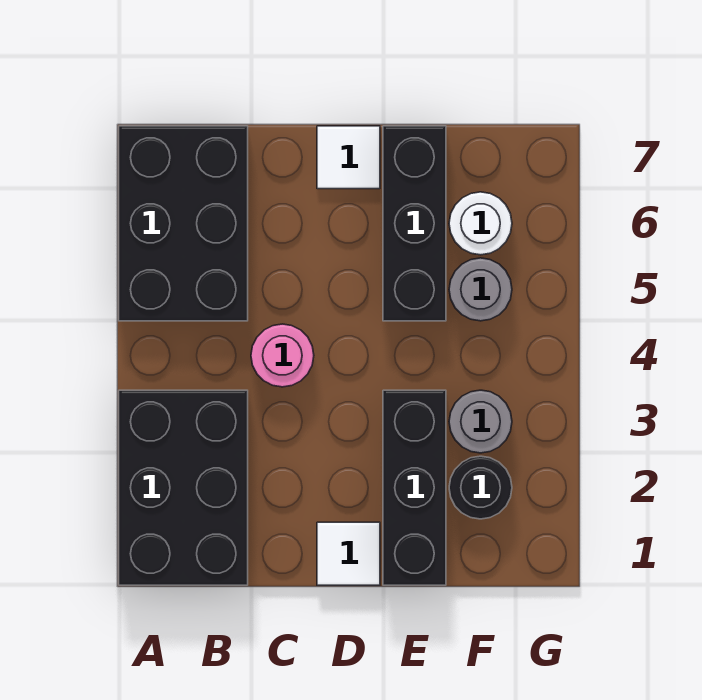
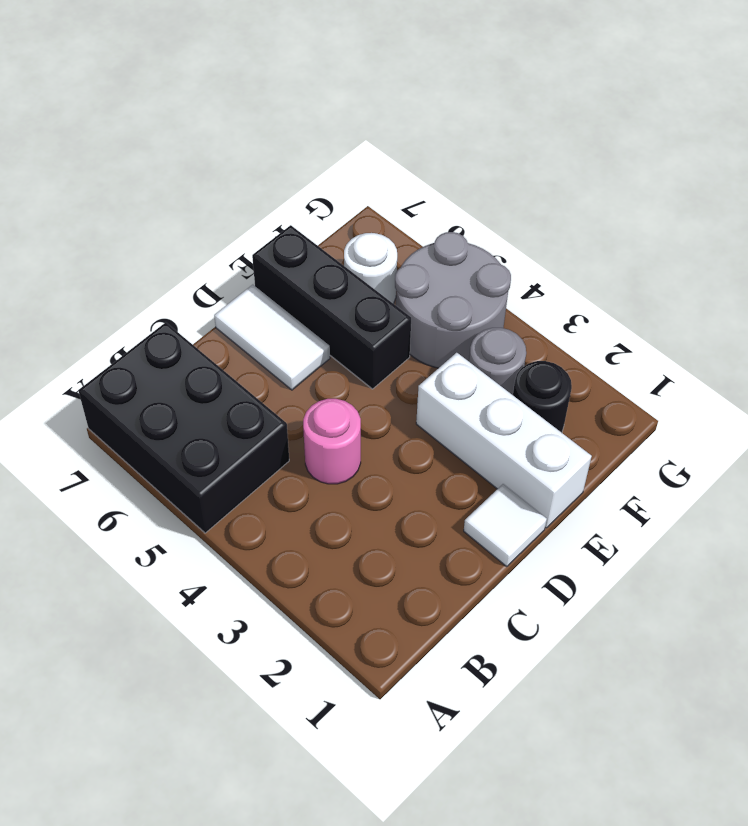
black brick A1:B3 level 1 -> none
white tile D7 level 1 -> white tile D6:D7 level 1
black brick E1:E3 level 1 -> white brick E1:E3 level 1
grey round brick F5 level 1 -> grey round brick F4:G5 level 1

